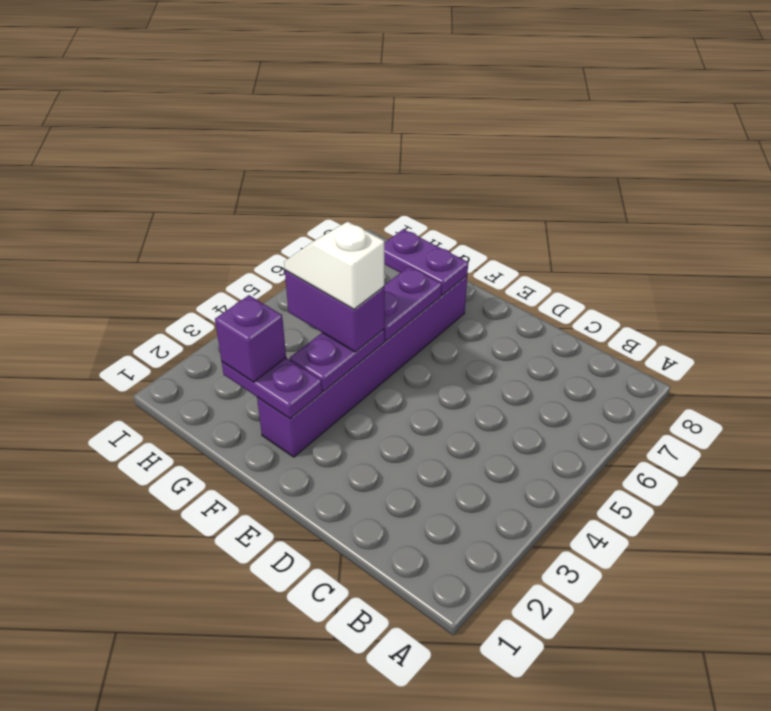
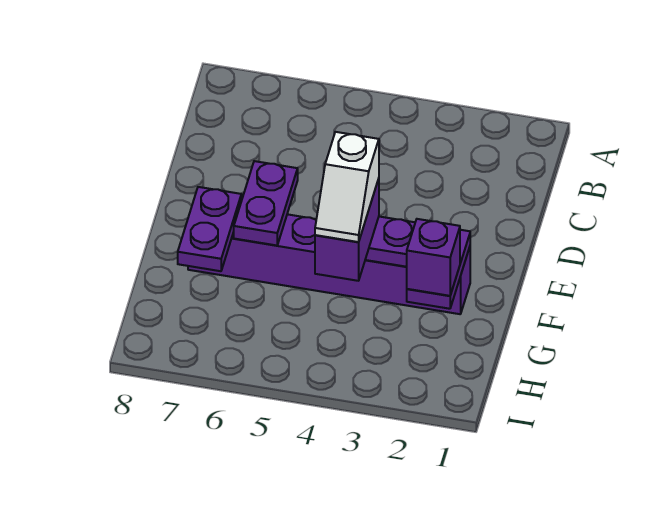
purple plate F5:F6 level 2 -> purple plate E6:F6 level 2

